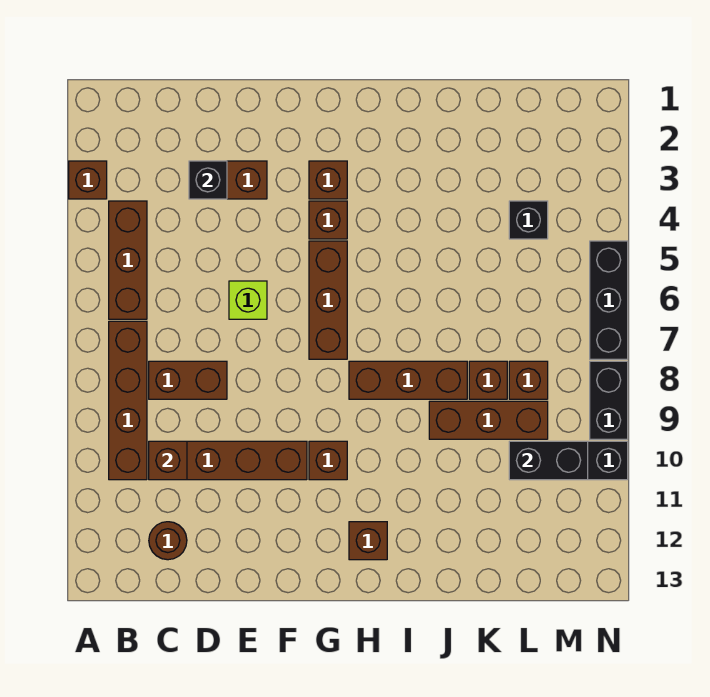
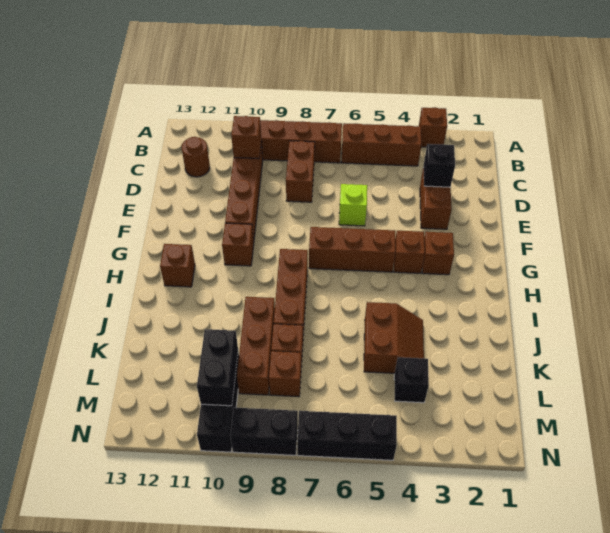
none -> brown slope J4:K5 level 1 top 5

